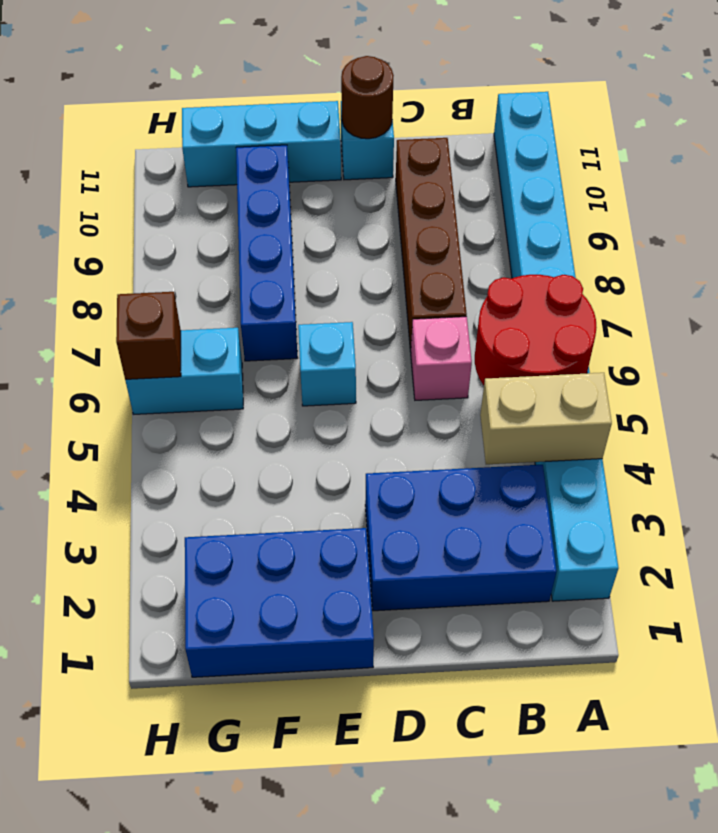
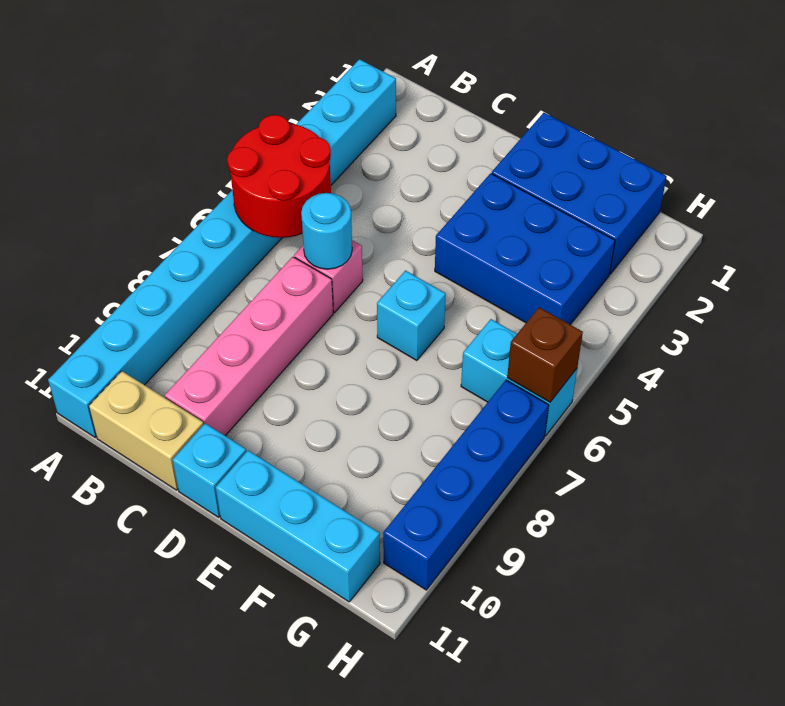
tan brick A4:B4 level 2 -> tan brick B11:C11 level 1
blue brick B2:D3 level 1 -> blue brick E3:G4 level 1
none -> cyan round brick C6 level 2
brown brick C7:C10 level 1 -> pink brick C7:C10 level 1
brown round brick D11 level 2 -> none
blue brick F7:F10 level 1 -> blue brick H7:H10 level 1

